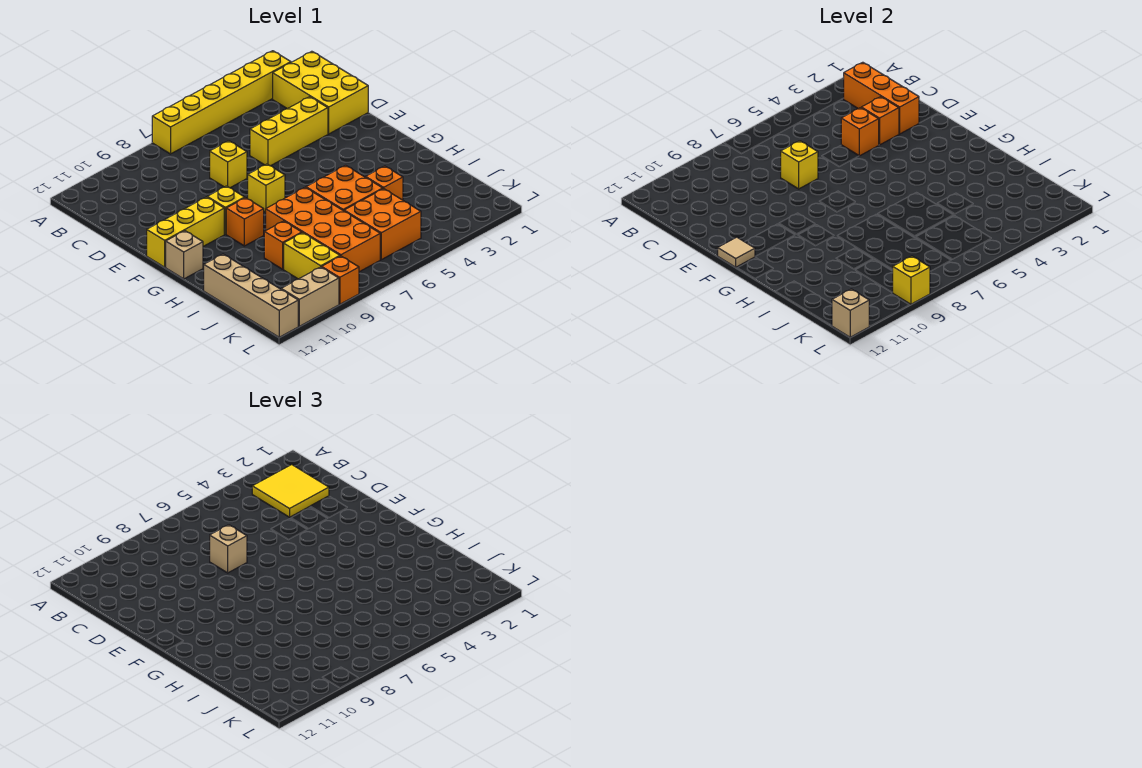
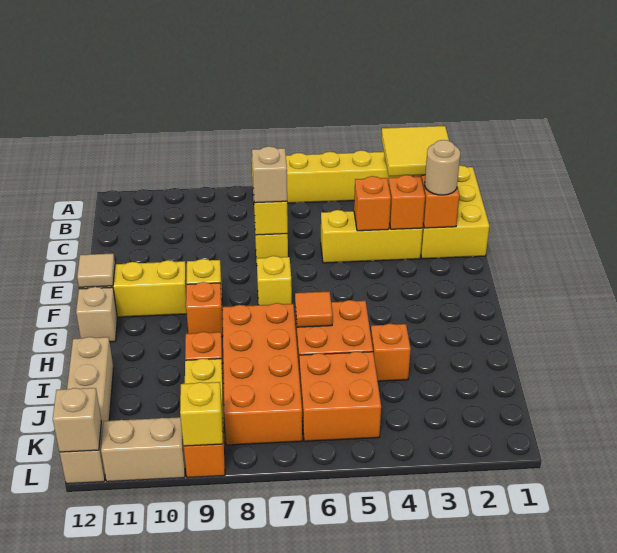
none -> tan round brick D2 level 3
none -> orange tile H6 level 2

